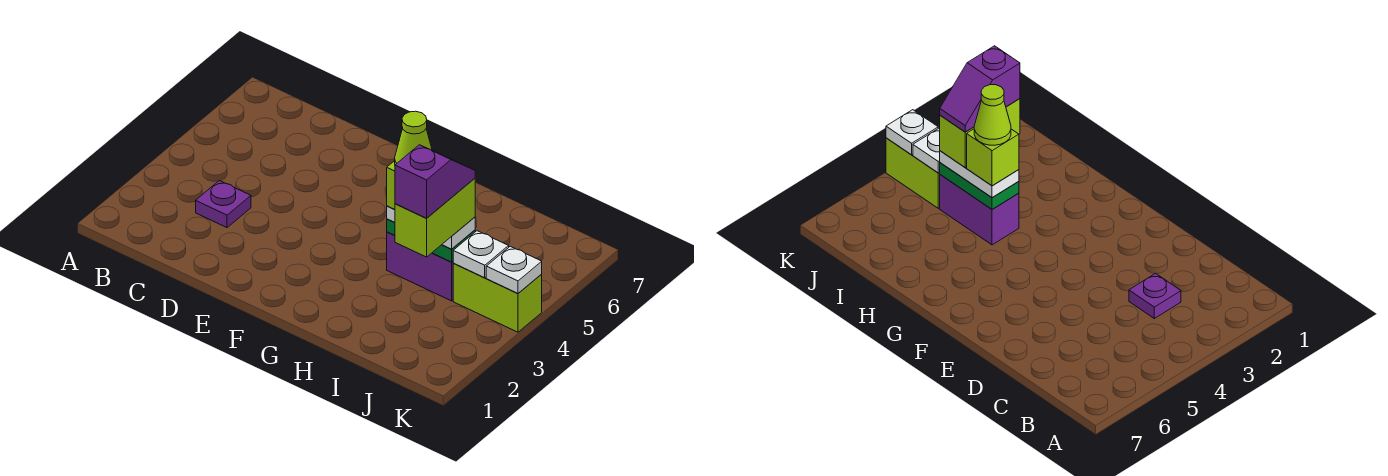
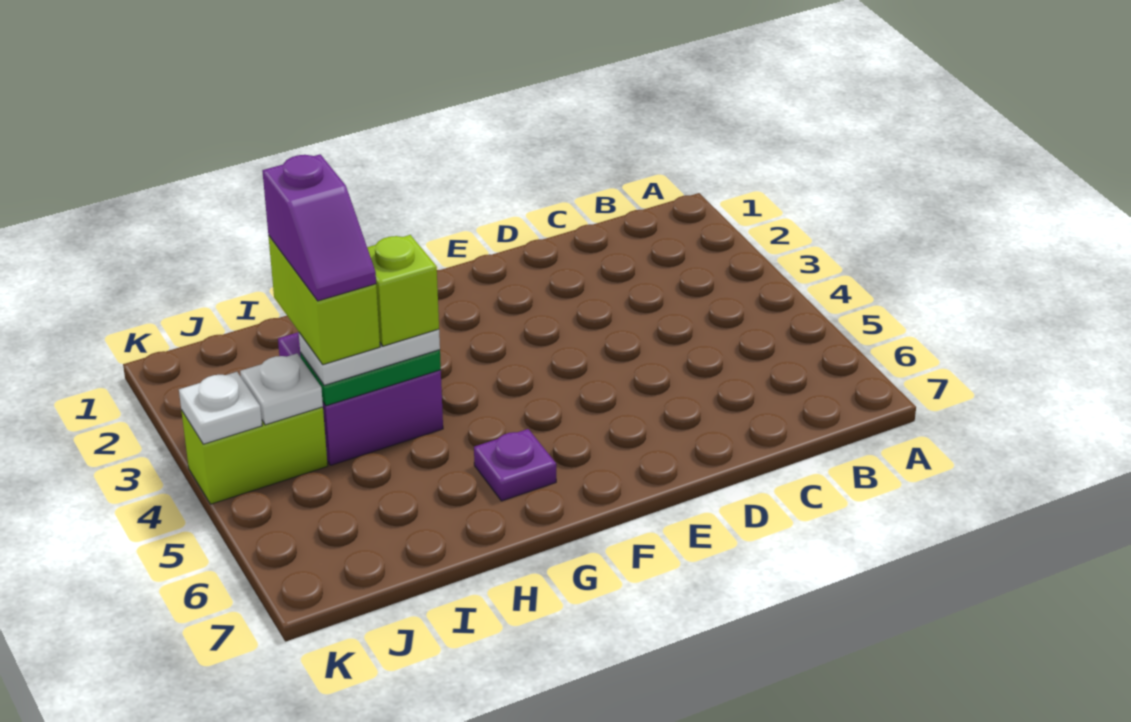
purple plate C3 level 1 -> purple plate G6 level 1
purple brick H4:I4 level 1 -> purple brick H3:I4 level 1
lime cone H4 level 5 -> none

